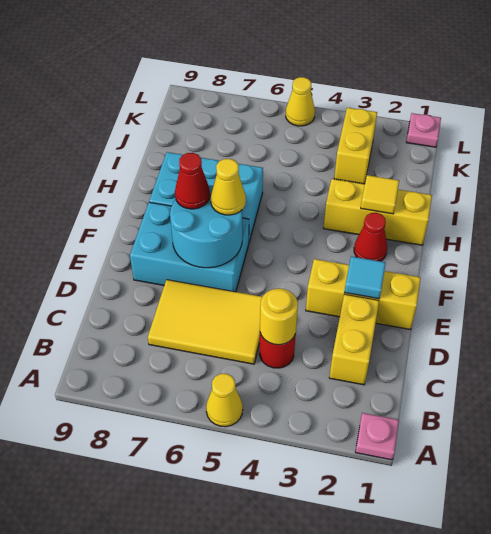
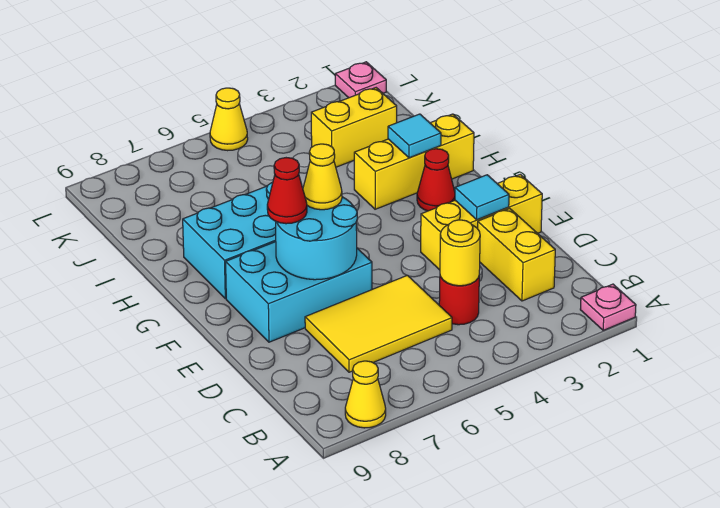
yellow cone A5 level 1 -> yellow cone A8 level 1
yellow tile H2 level 2 -> cyan tile H2 level 2
yellow brick J3:K3 level 1 -> yellow brick J2:J3 level 1

